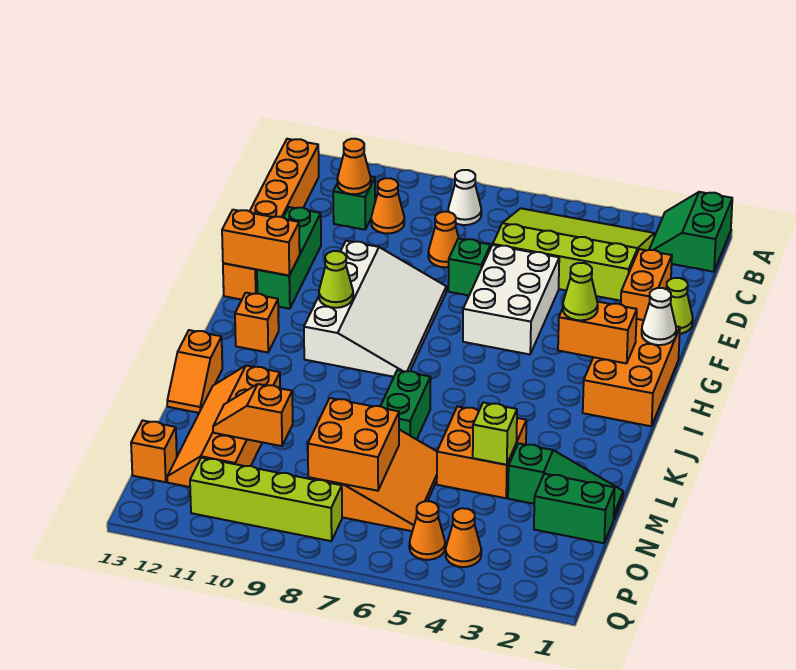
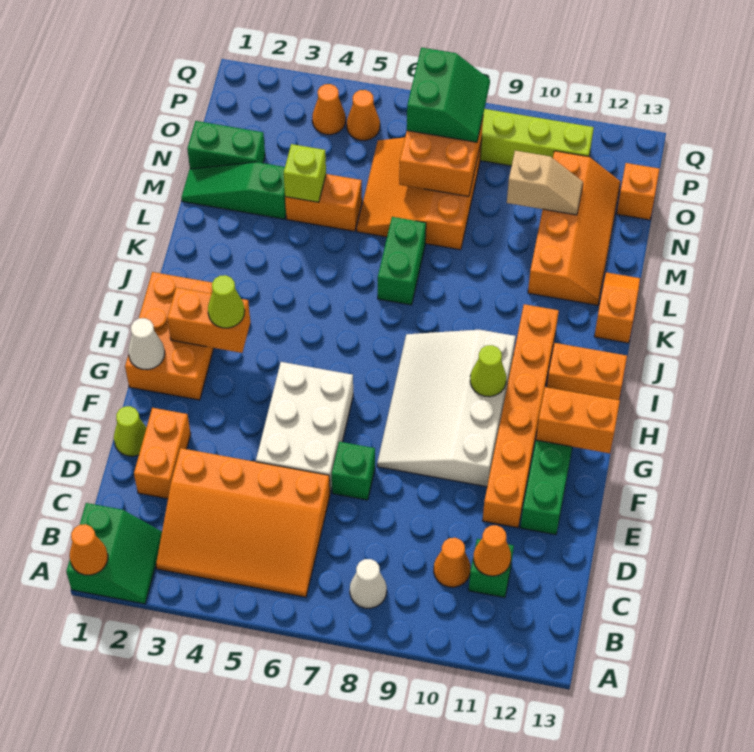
lime slope B3:D6 level 1 top D -> orange slope B3:D6 level 1 top D
orange brick B13:G13 level 1 -> orange brick E11:J11 level 1
orange cone D8 level 1 -> orange cone A1 level 2
orange brick I12 level 1 -> orange brick I12:I13 level 1
orange brick L4:M5 level 1 -> orange brick M4:M5 level 1
orange slope N10:N11 level 2 top 10 -> tan slope N10:N11 level 2 top 10
none -> green slope O7:P8 level 3 top 7

